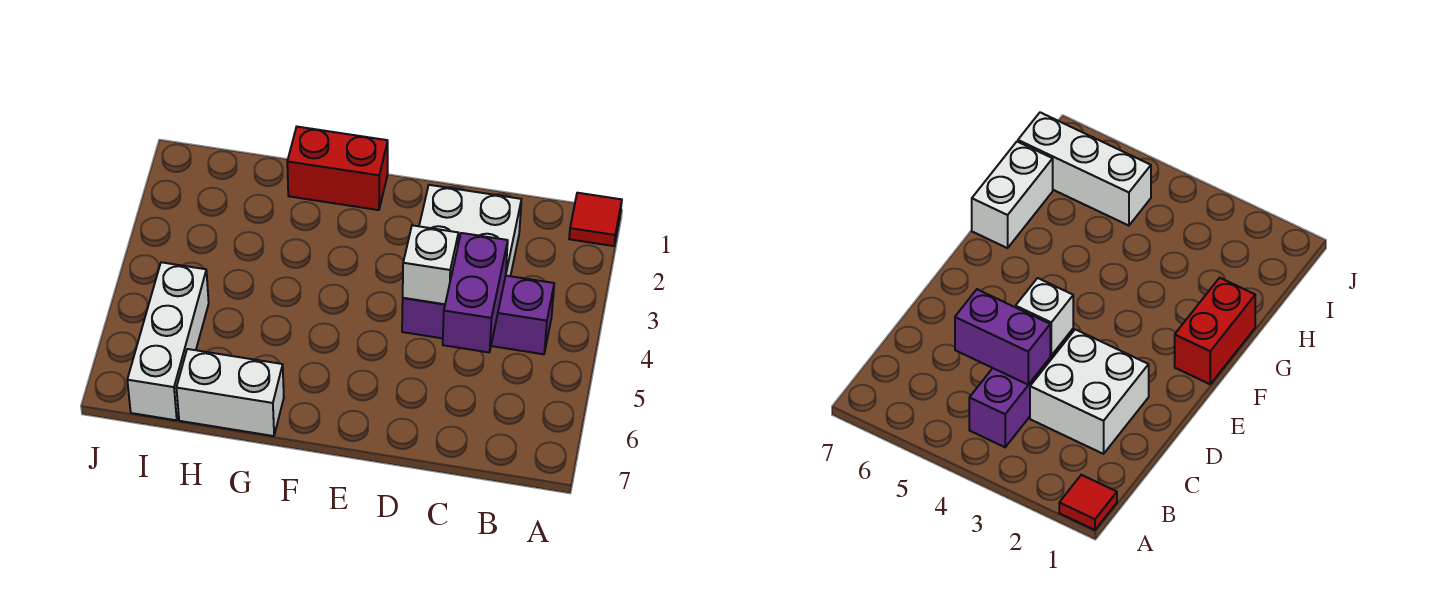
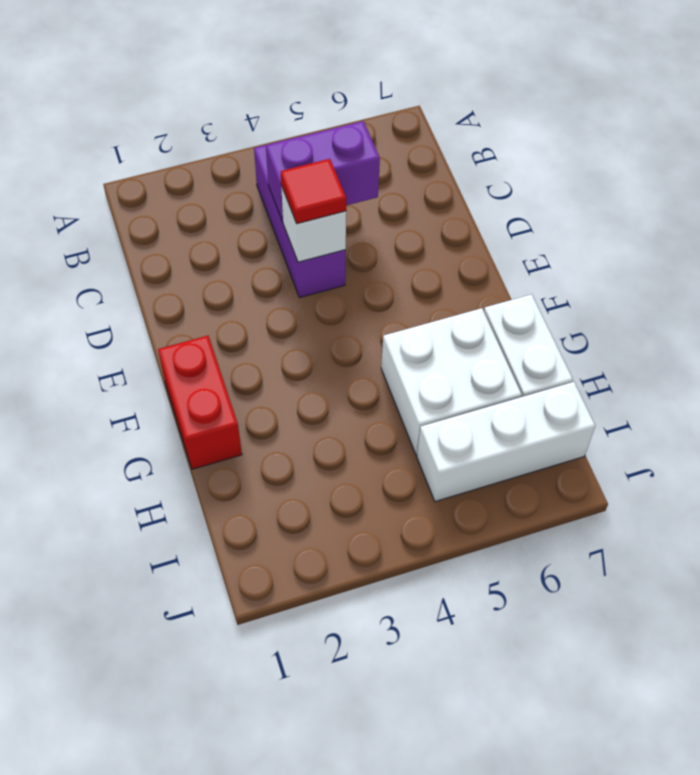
red tile A1 level 1 -> red tile D4 level 3
white brick C2:D3 level 1 -> white brick G5:H6 level 1

